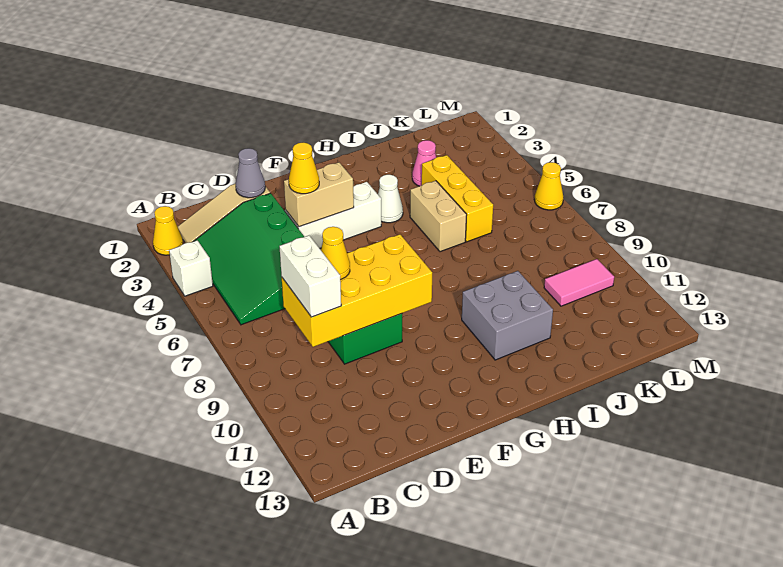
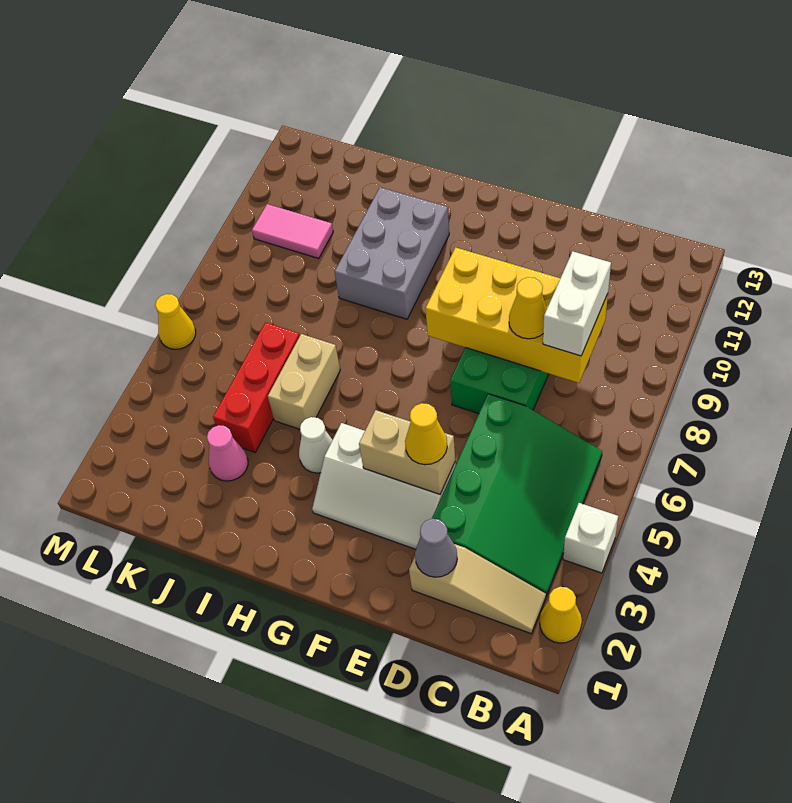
grey brick H10:I11 level 1 -> grey brick H9:I11 level 1
yellow brick J4:J6 level 1 -> red brick J4:J6 level 1

